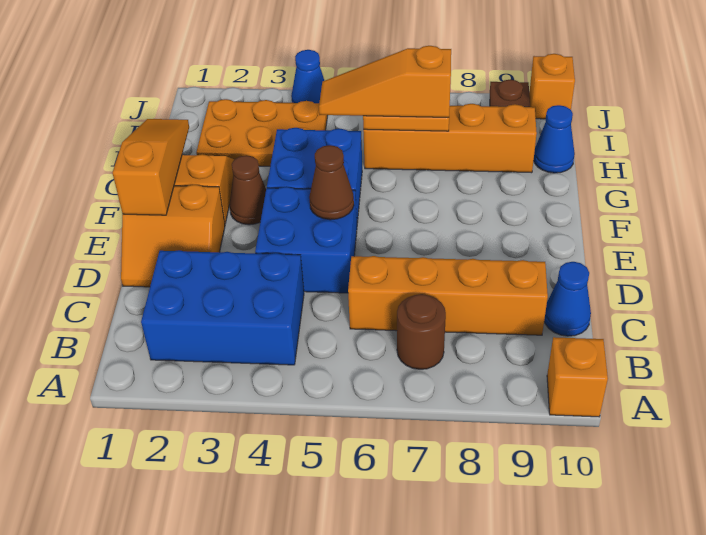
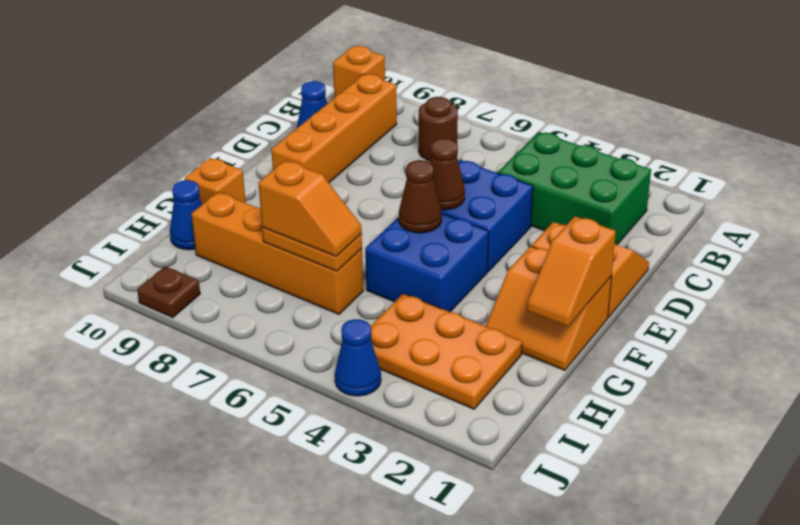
blue brick B2:C4 level 1 -> green brick B2:C4 level 1
orange brick C6:C9 level 1 -> orange brick B9:E9 level 1
orange slope E1:G1 level 2 top E -> orange slope F1:G1 level 2 top F
brown cone F3 level 1 -> brown cone F5 level 2
orange slope H5:H7 level 3 top 7 -> orange slope H6:H7 level 3 top 7
orange brick J10 level 1 -> orange brick G10 level 1

